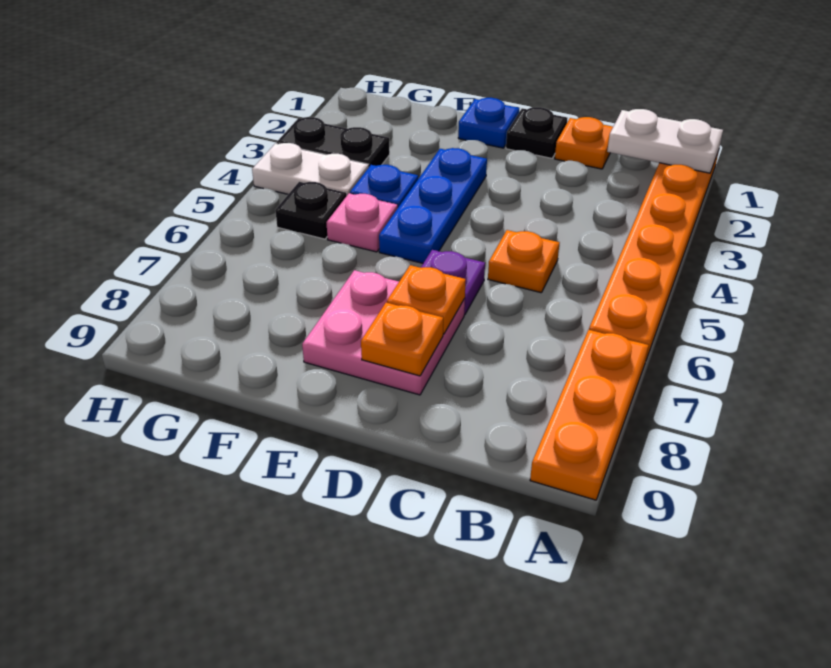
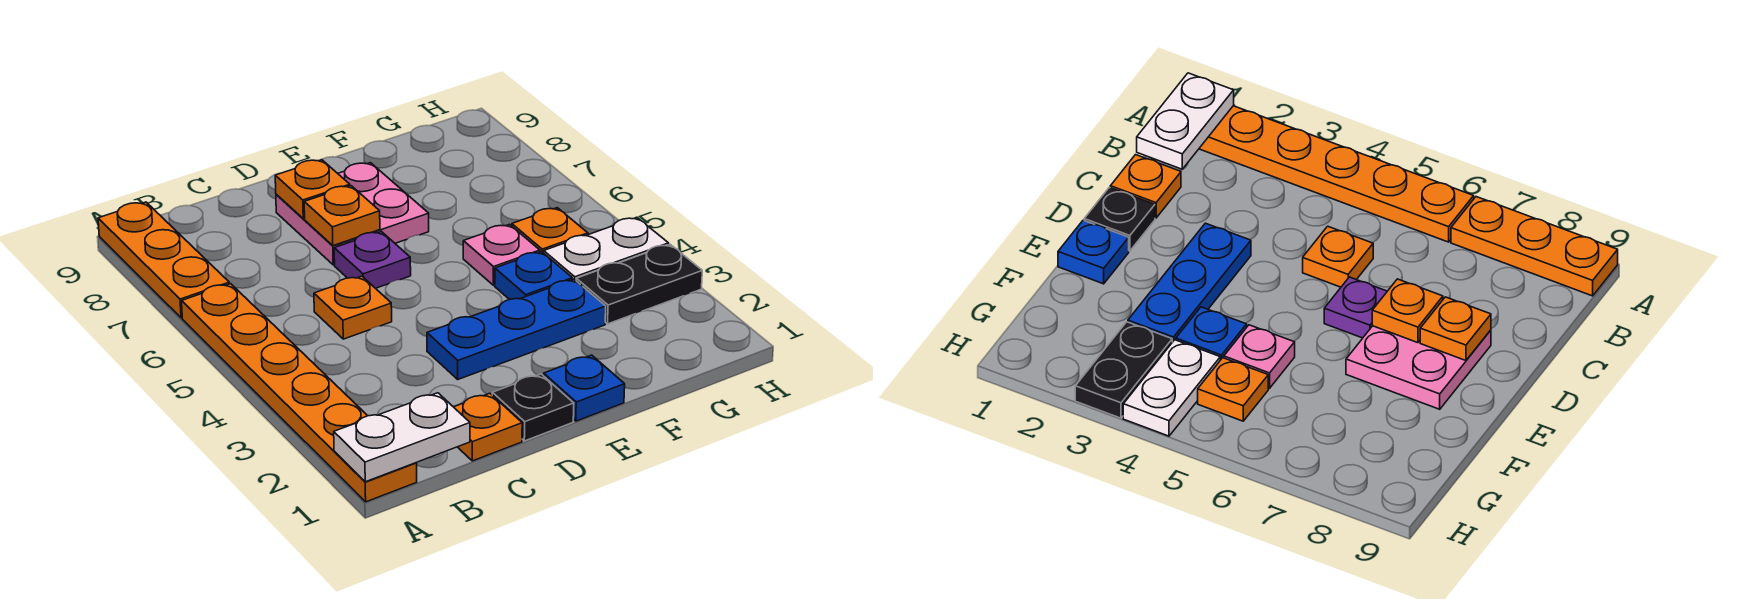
blue plate E3:E5 level 1 -> blue plate D3:F3 level 1
black plate G5 level 1 -> orange plate G5 level 1

